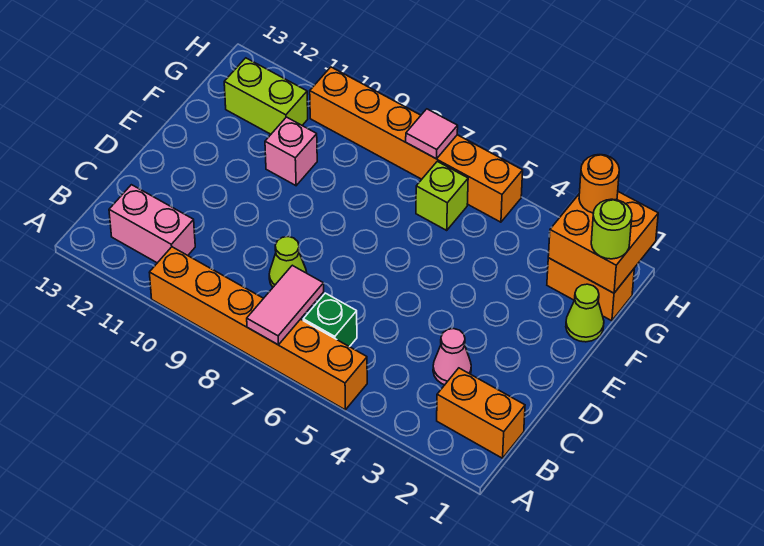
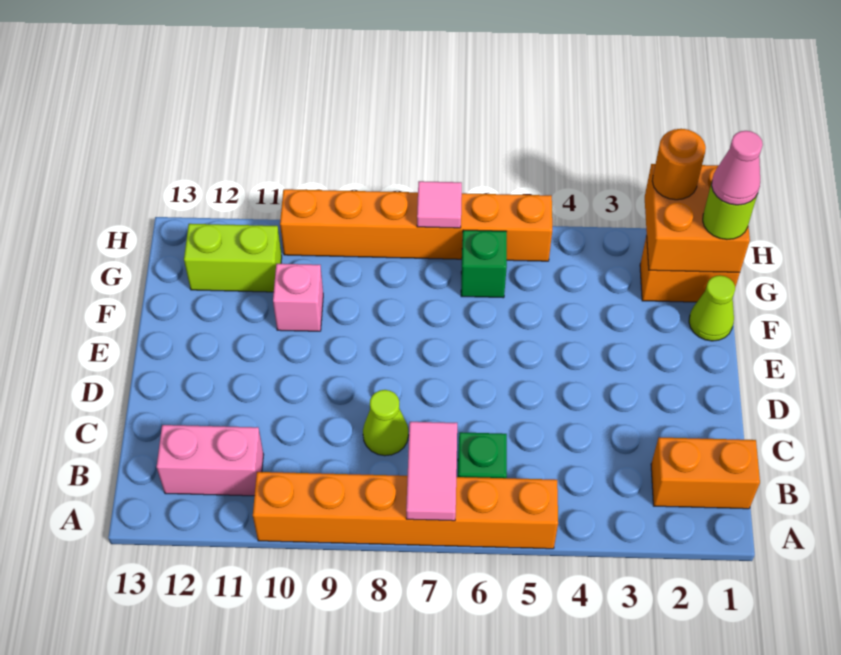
pink cone C3 level 1 -> pink cone G1 level 4
lime brick G6 level 1 -> green brick G6 level 1

